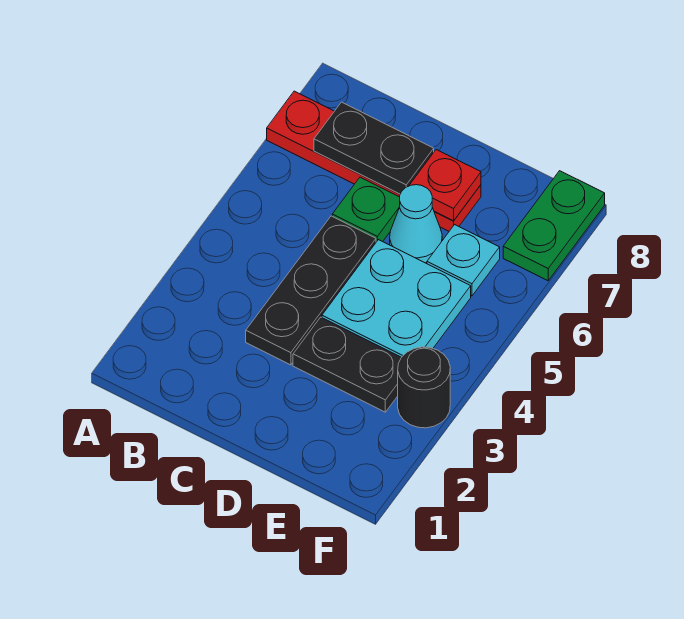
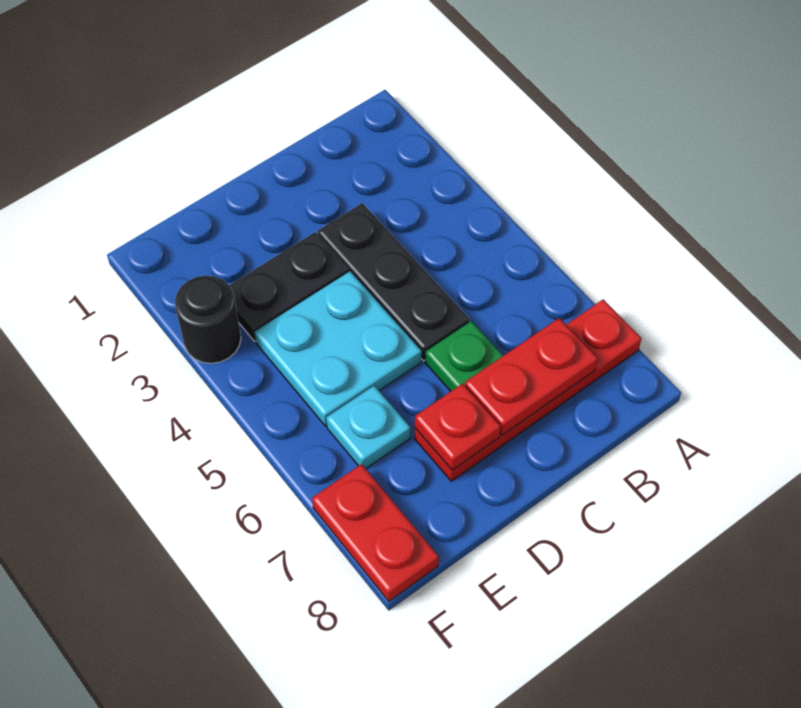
black plate B7:C7 level 2 -> red plate B7:C7 level 2
cyan cone D6 level 1 -> none
green plate F7:F8 level 1 -> red plate F7:F8 level 1

